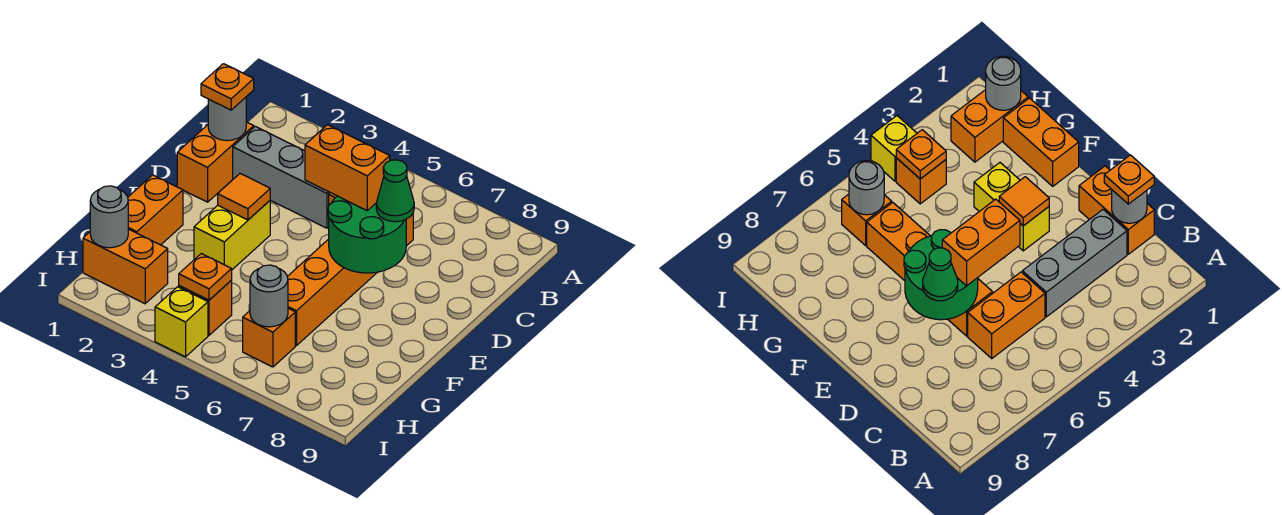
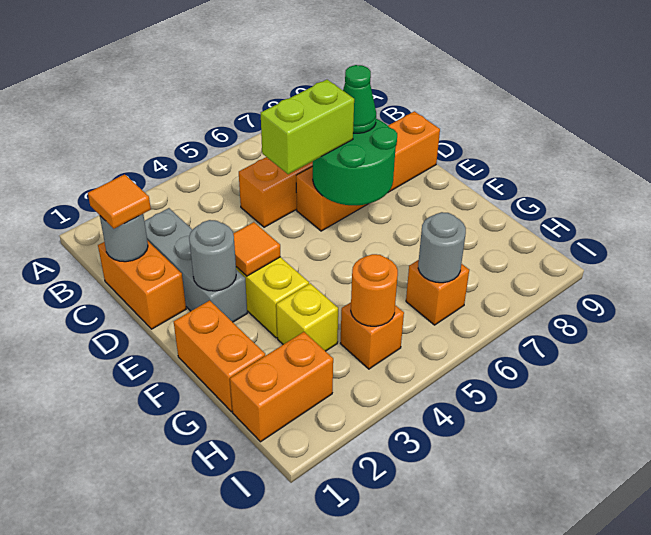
orange plate C1 level 3 -> orange tile C1 level 3
grey brick C2:C4 level 1 -> grey brick C2:E2 level 1
orange brick D5:D6 level 3 -> lime brick D5:D6 level 3
orange brick D6:G6 level 1 -> orange brick D6:D9 level 1
grey round brick H1 level 2 -> grey round brick E2 level 2
orange plate H4 level 2 -> orange round brick H4 level 2
yellow brick I4 level 1 -> yellow brick G3 level 1

